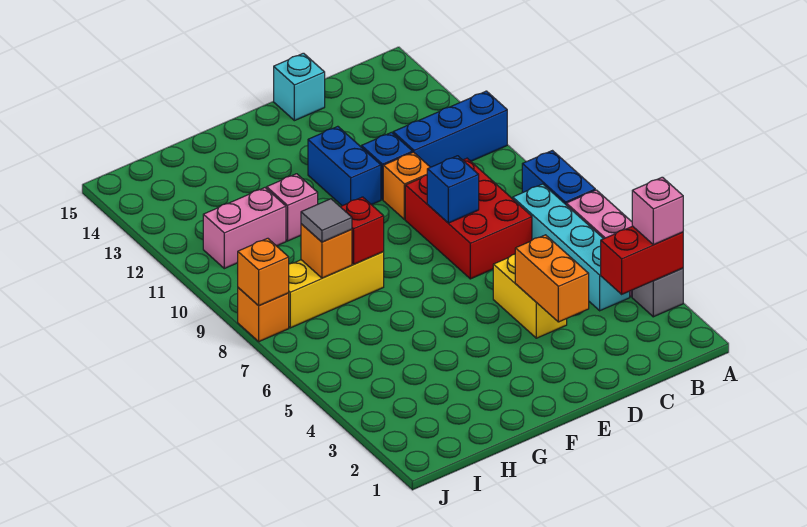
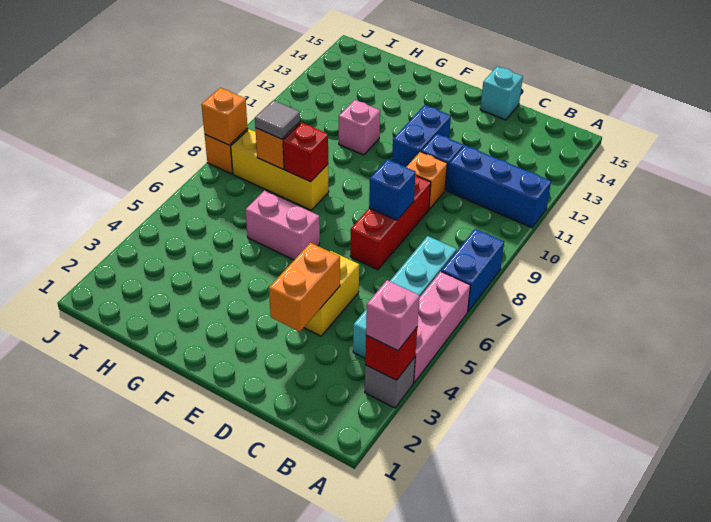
red brick A3:B3 level 2 -> red brick A3 level 2
red brick C7:D9 level 1 -> red brick D7:D9 level 1
pink brick H11:I11 level 1 -> pink brick F6:G6 level 1

